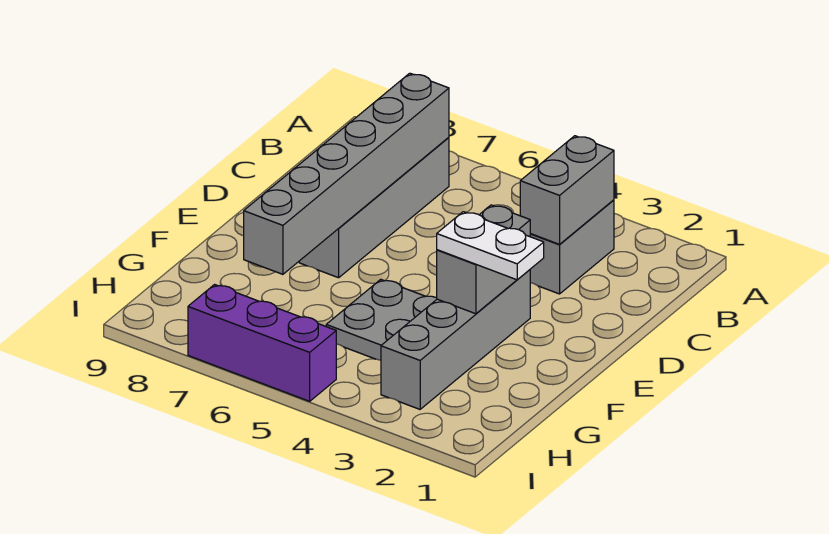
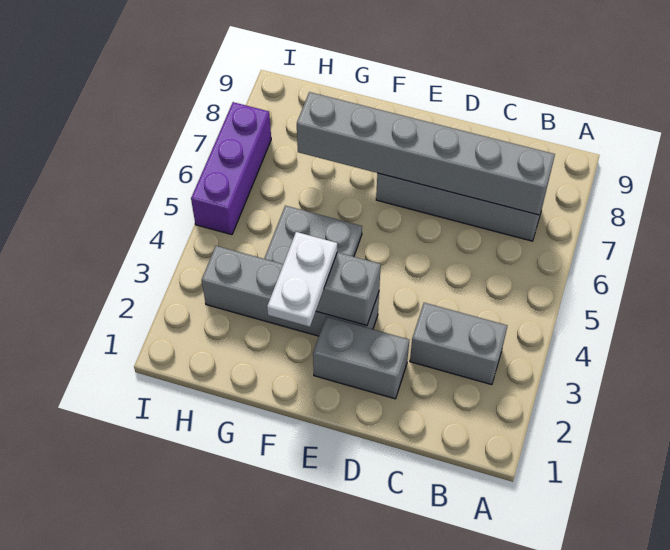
grey brick B3:C3 level 2 -> grey brick D2:E2 level 1

